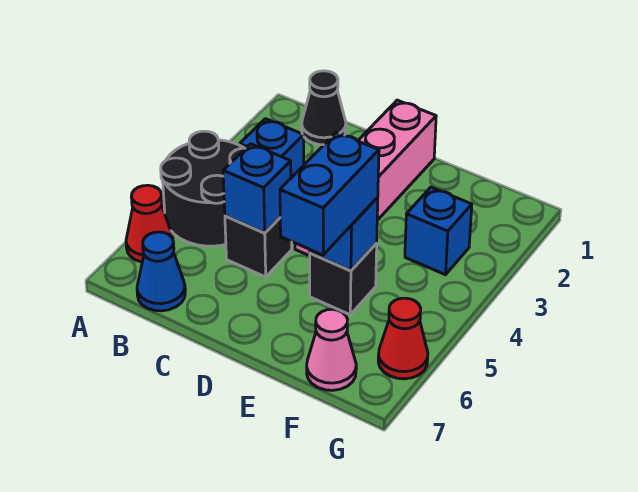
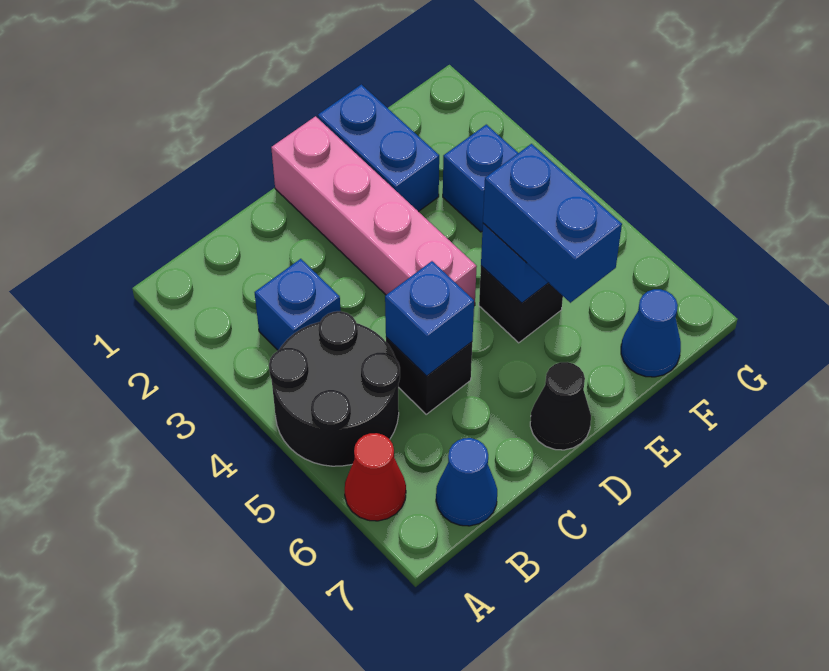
black cone B1 level 1 -> black cone D7 level 1
none -> blue brick E1:E2 level 1
pink cone F7 level 1 -> blue cone F7 level 1
red cone G6 level 1 -> none

